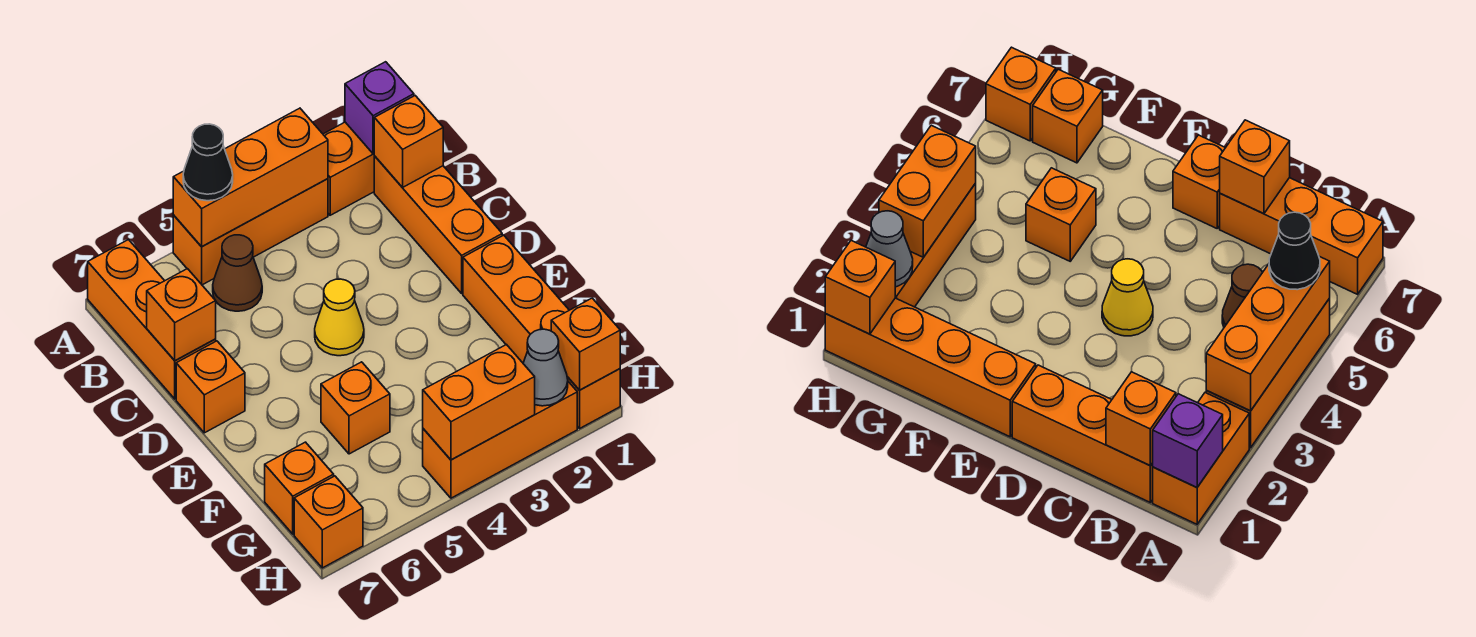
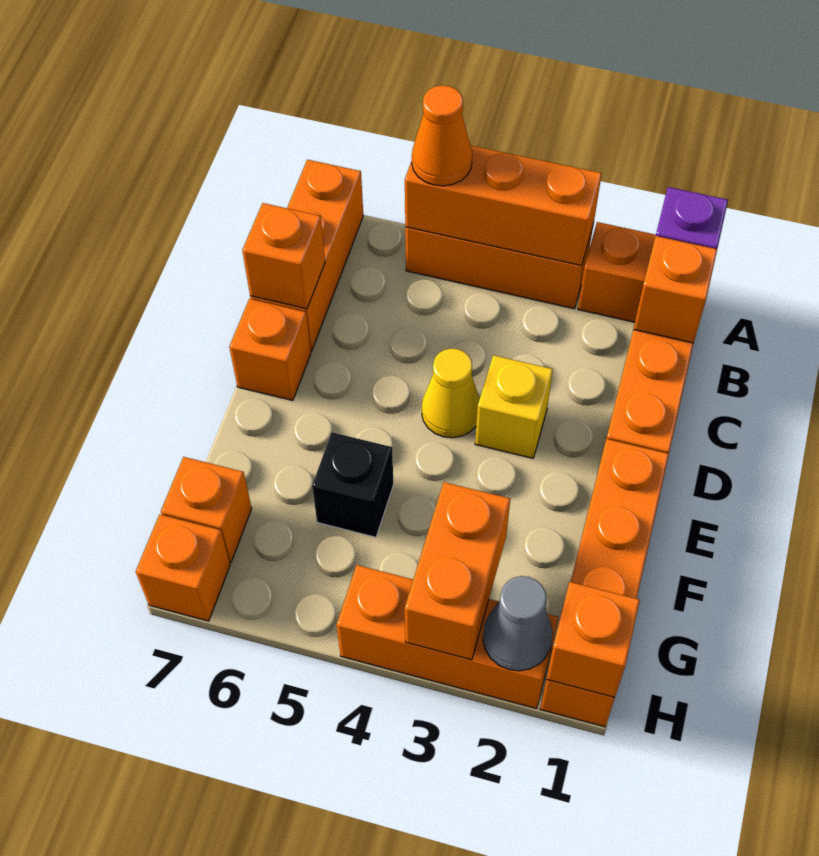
black cone A5 level 3 -> orange cone A5 level 3
brown cone B5 level 1 -> none
none -> yellow brick D3 level 1
orange brick F5 level 1 -> black brick F5 level 1
orange brick H3:H4 level 2 -> orange brick G3:H3 level 2

